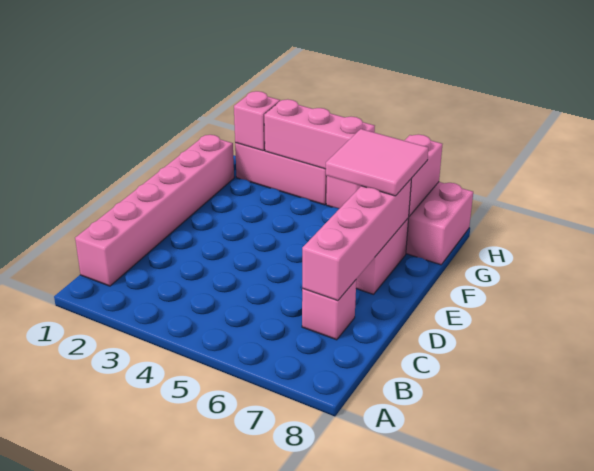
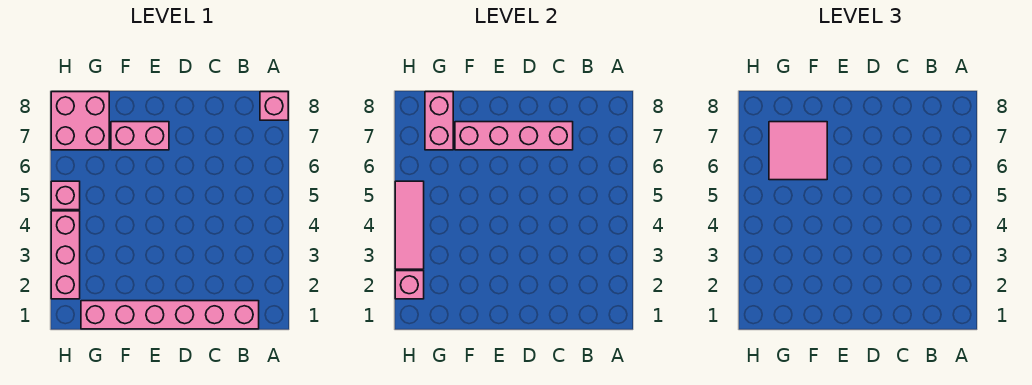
pink brick C7 level 1 -> pink brick A8 level 1
pink brick G7:H7 level 2 -> pink brick G7:G8 level 2
pink brick H3:H5 level 2 -> pink tile H3:H5 level 2

